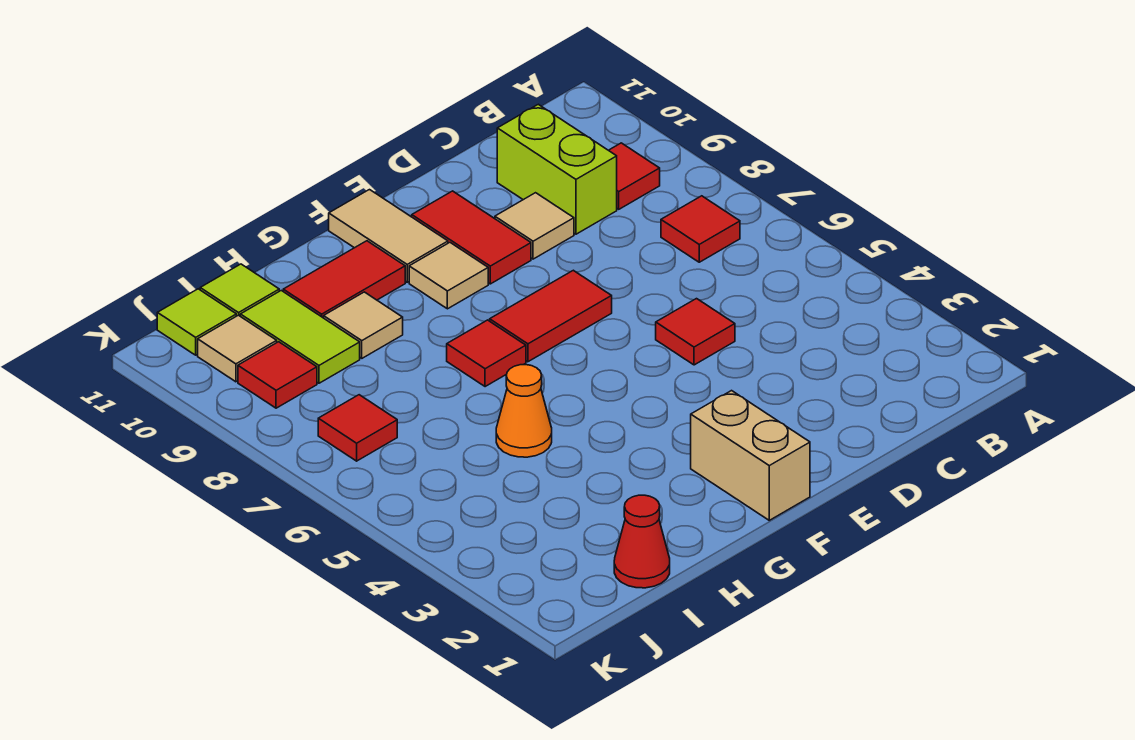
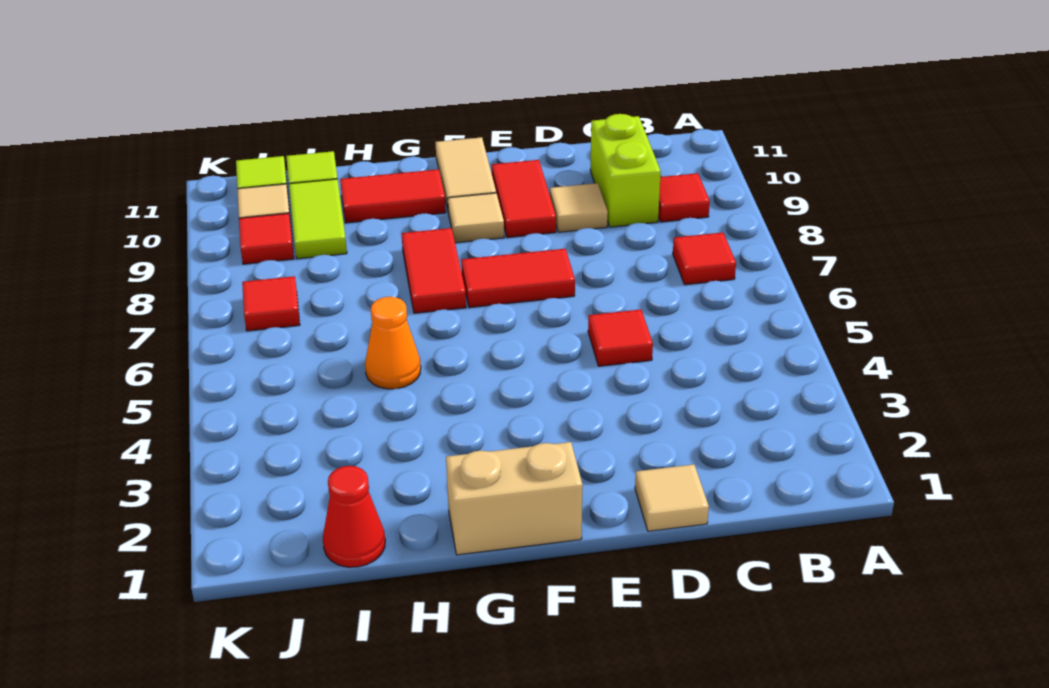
tan brick F1:F2 level 1 -> tan brick F1:G1 level 1
red tile G7 level 1 -> red tile G7:G8 level 1
tan tile H9 level 1 -> tan tile D1 level 1

